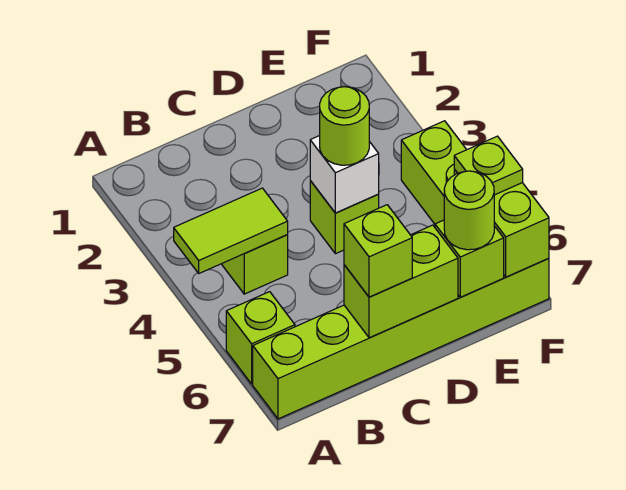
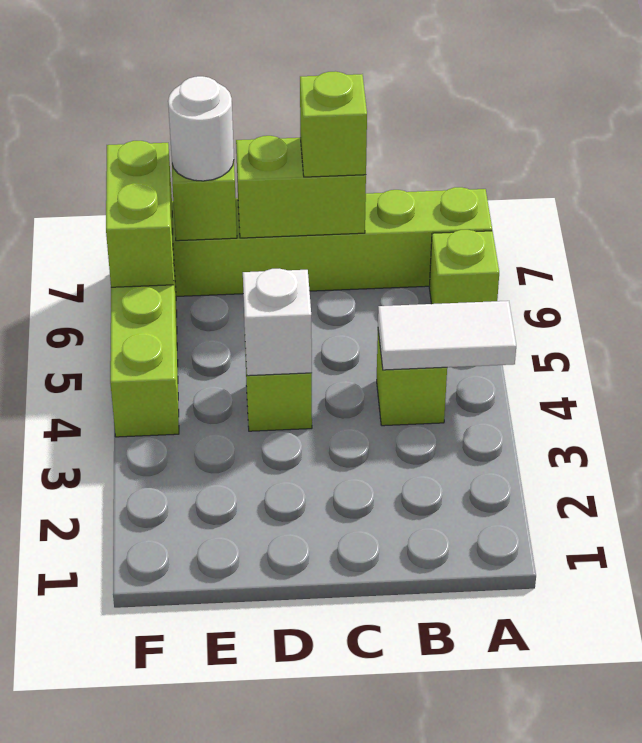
lime tile A4:B4 level 2 -> white tile A4:B4 level 2
lime round brick D4 level 3 -> none
lime round brick E7 level 3 -> white round brick E7 level 3
lime plate F6 level 3 -> none

